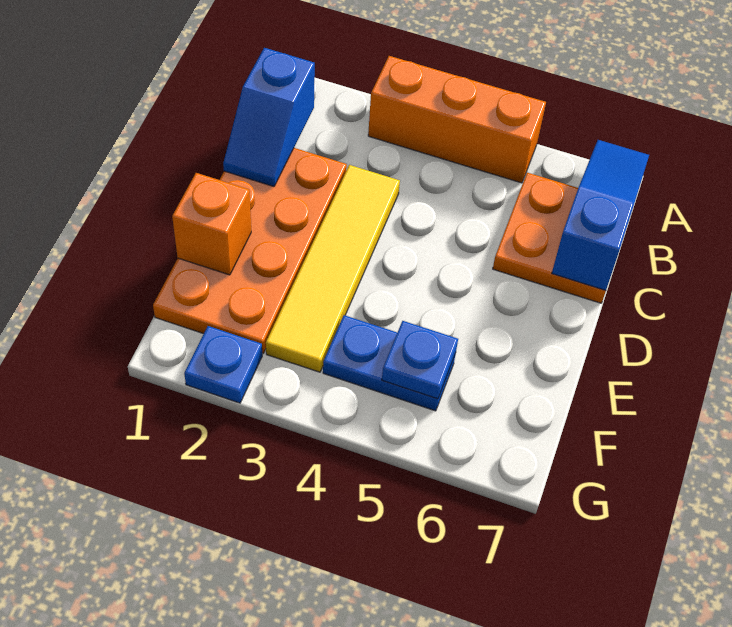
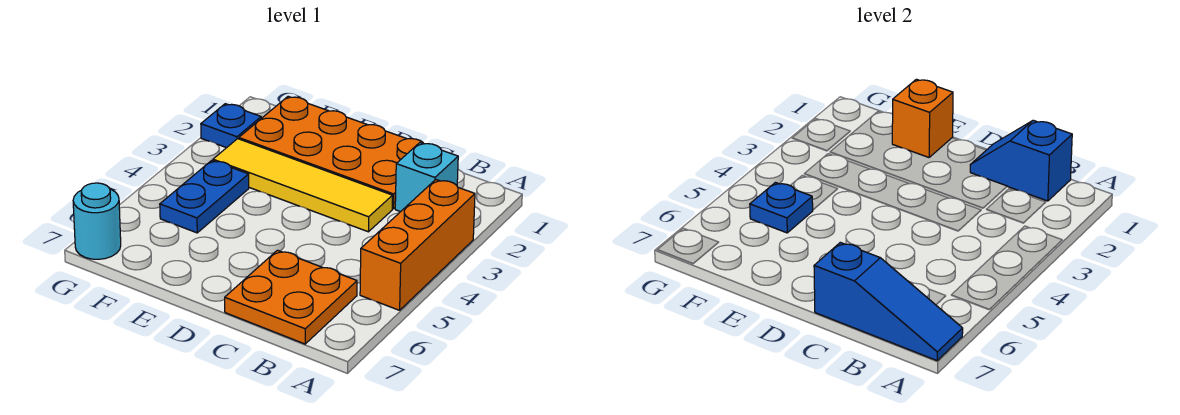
none -> cyan brick B2 level 1
none -> cyan round brick G7 level 1

